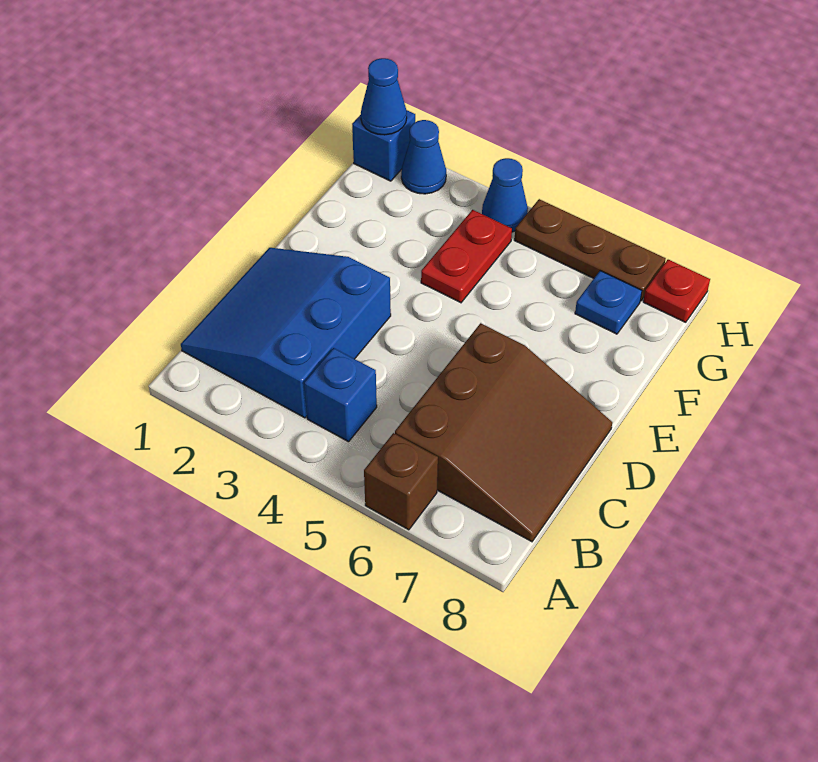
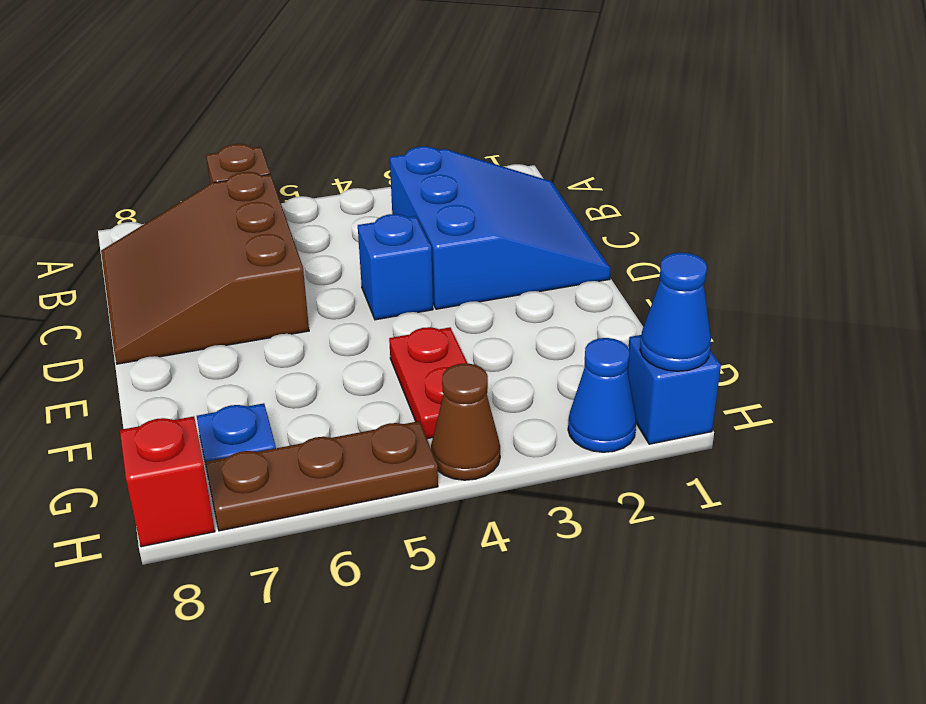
blue brick B4 level 1 -> blue brick D4 level 1
blue cone H4 level 1 -> brown cone H4 level 1
red plate H8 level 1 -> red brick H8 level 1

